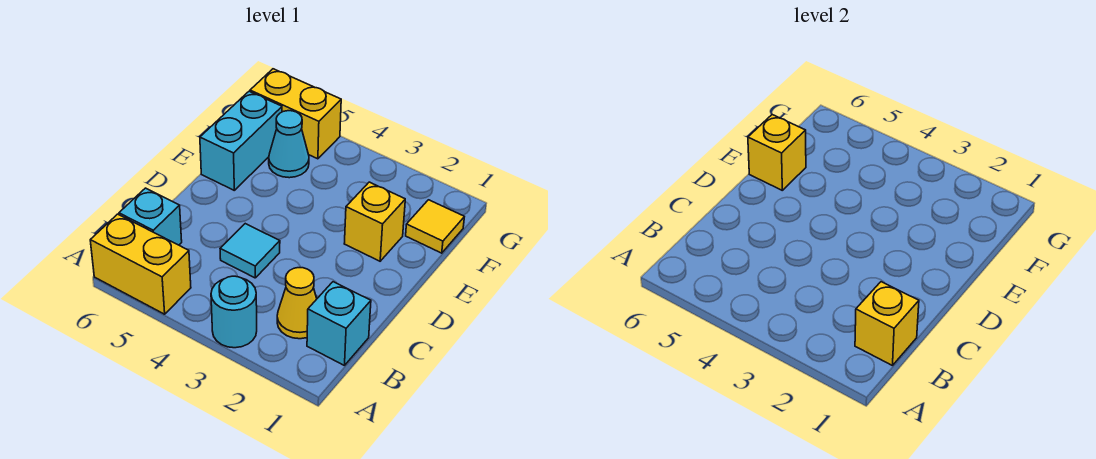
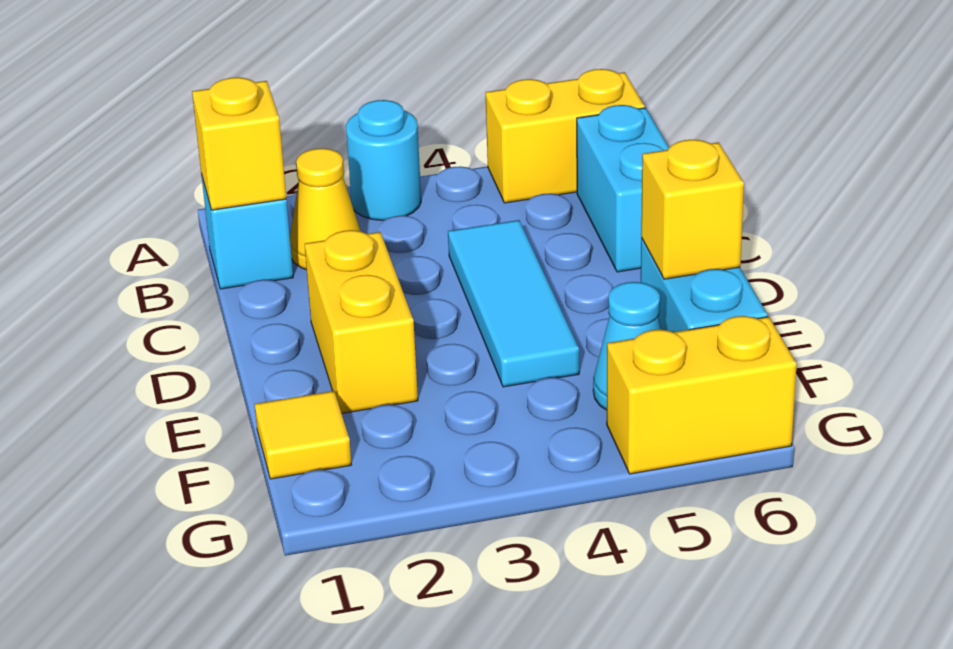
cyan brick B6 level 1 -> cyan brick B6:C6 level 1
cyan tile C4 level 1 -> cyan tile C4:E4 level 1
yellow brick E2 level 1 -> yellow brick D2:E2 level 1

